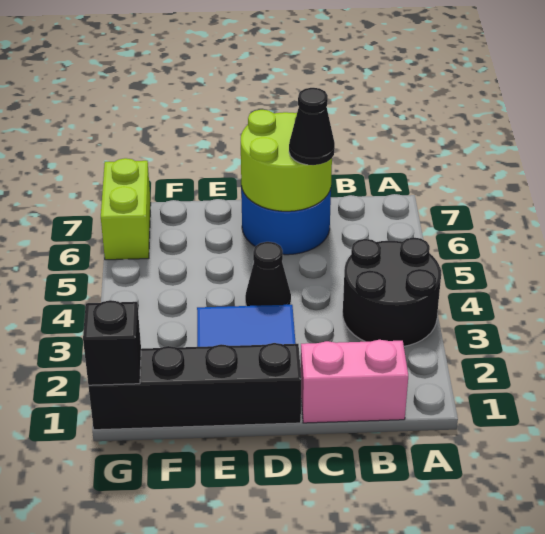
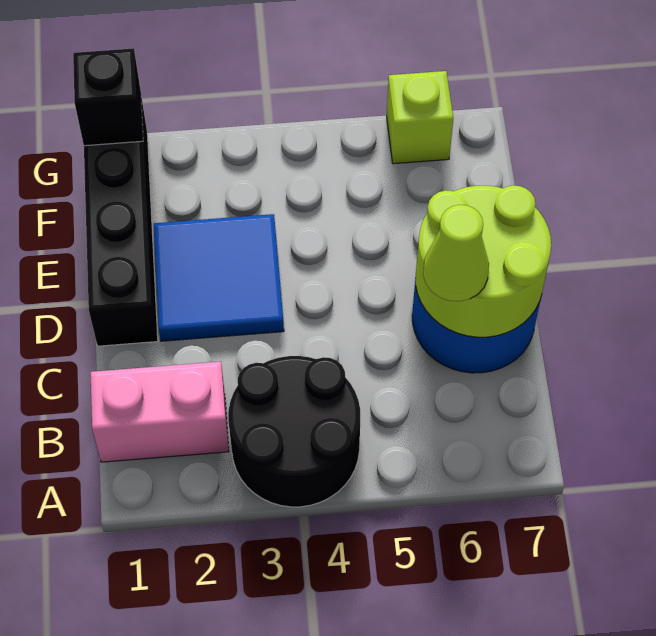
pink brick B1:C1 level 1 -> pink brick B1:B2 level 1
black cone C6 level 3 -> lime cone C6 level 3
black cone D4 level 1 -> none
lime brick G6:G7 level 1 -> lime brick G6 level 1

